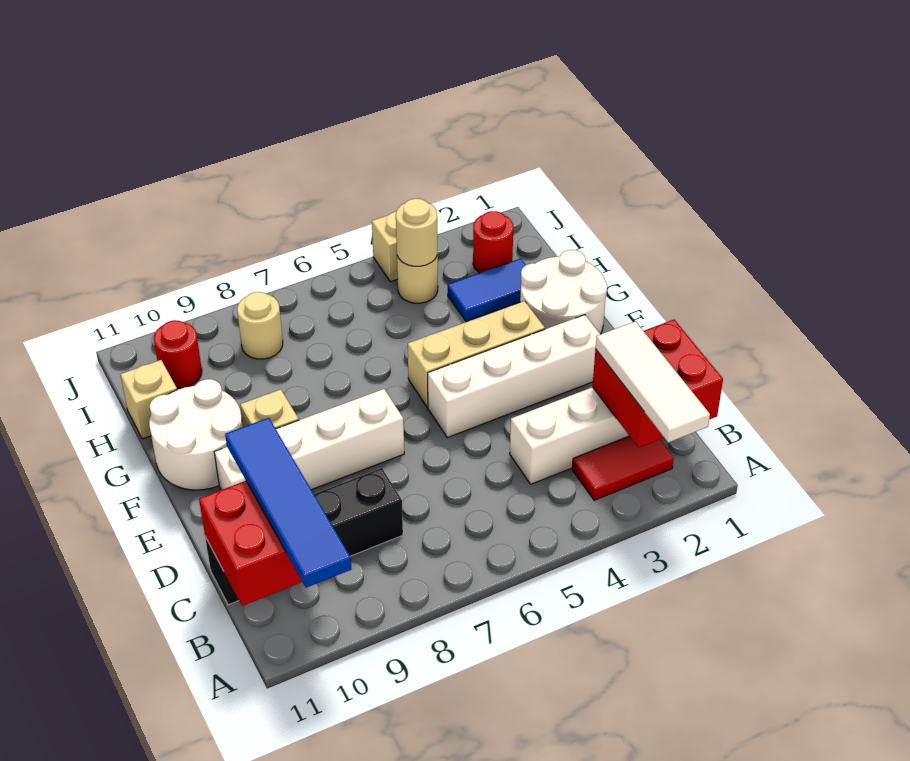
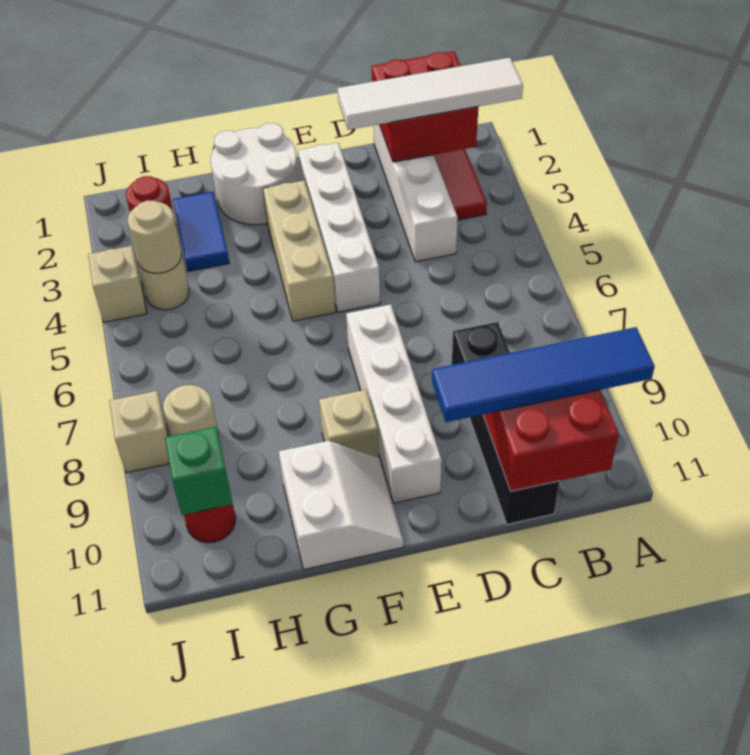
white tile A2:C2 level 3 -> white tile A2:D2 level 3
white round brick F10:G11 level 1 -> white slope F10:G11 level 1 top G
tan brick H11 level 1 -> tan brick J8 level 1
none -> green brick I10 level 2

